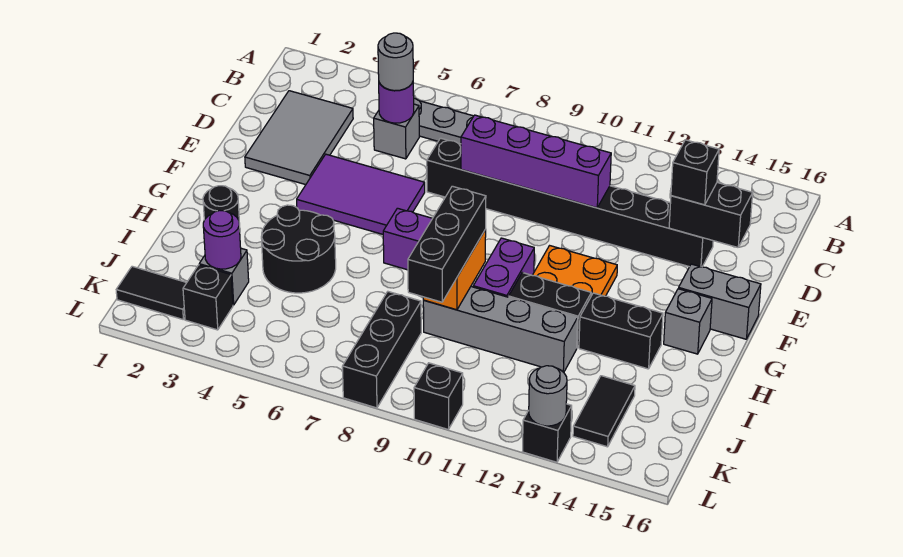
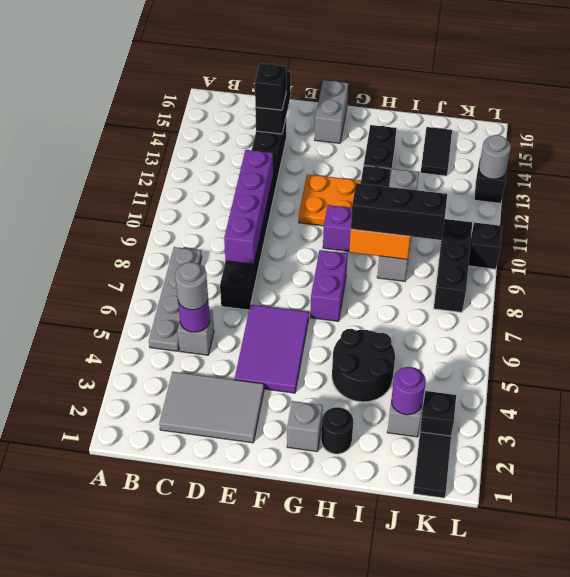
grey brick G15 level 1 -> grey brick G2 level 1
black brick J8:L8 level 1 -> black brick K8:K10 level 1
black tile J14:K14 level 1 -> black tile J14:J15 level 1

